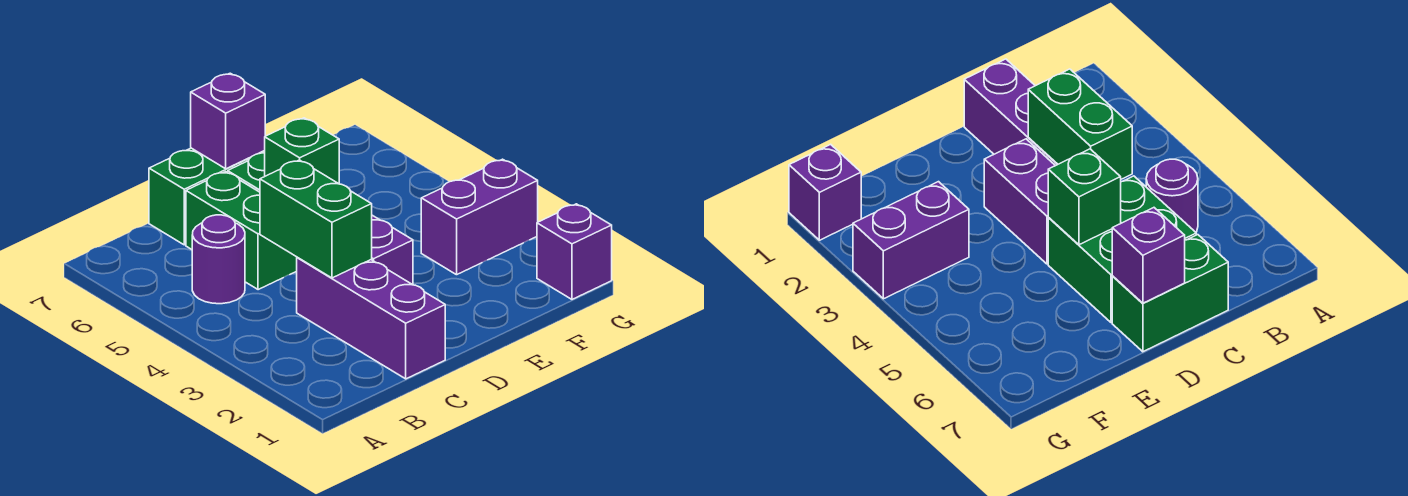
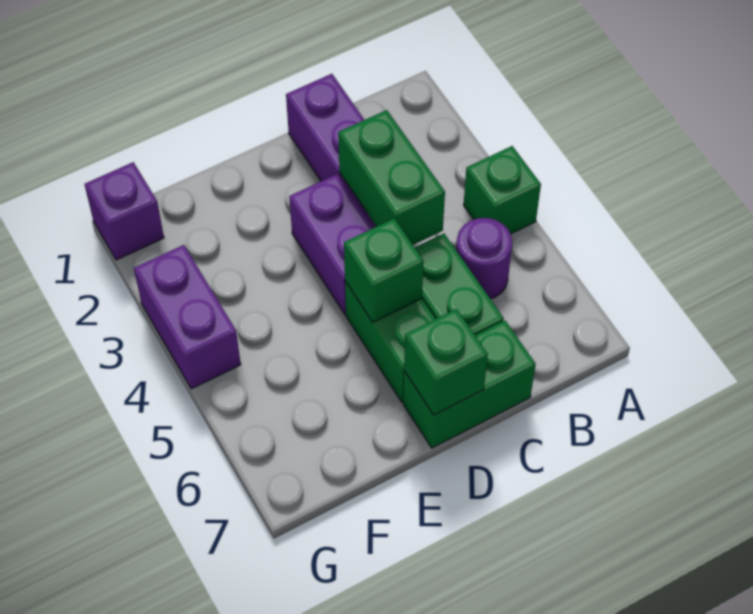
none -> green brick A4 level 1
purple brick D7 level 2 -> green brick D7 level 2
purple brick F3:G3 level 1 -> purple brick G3:G4 level 1

